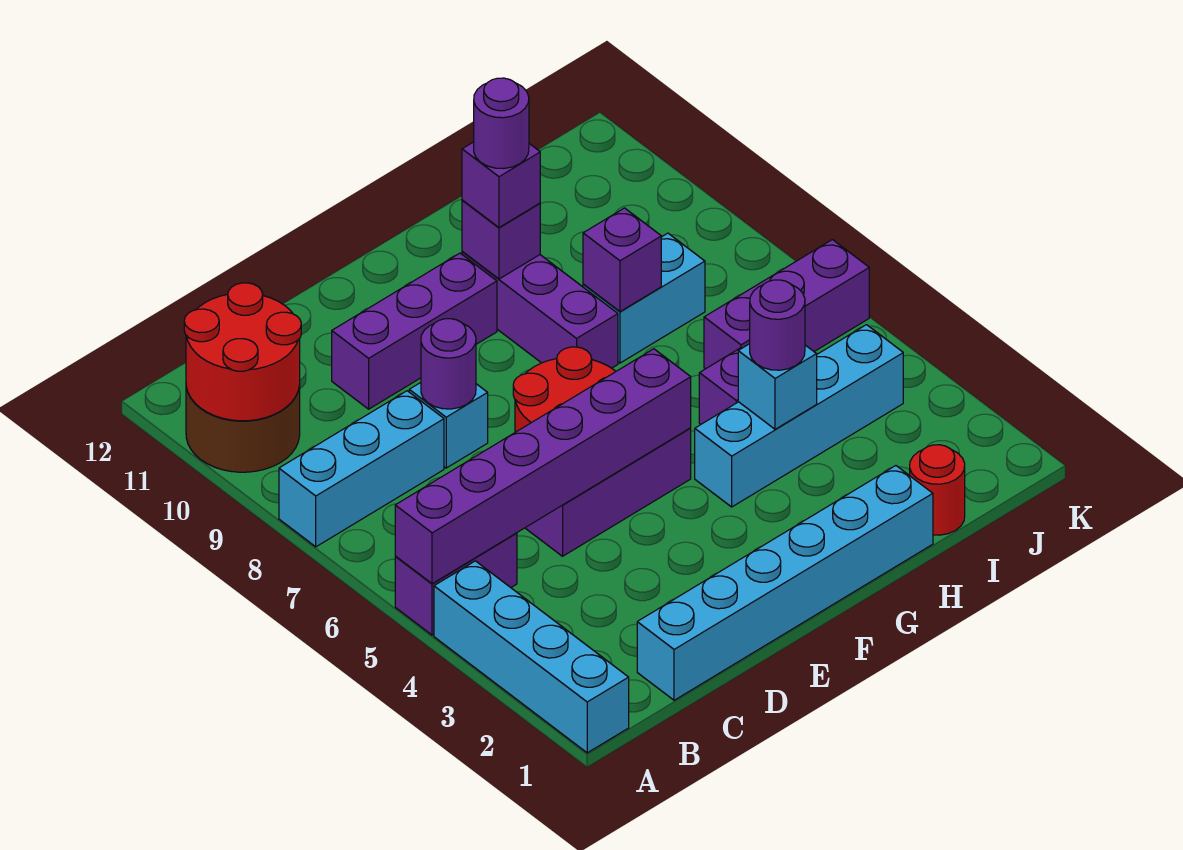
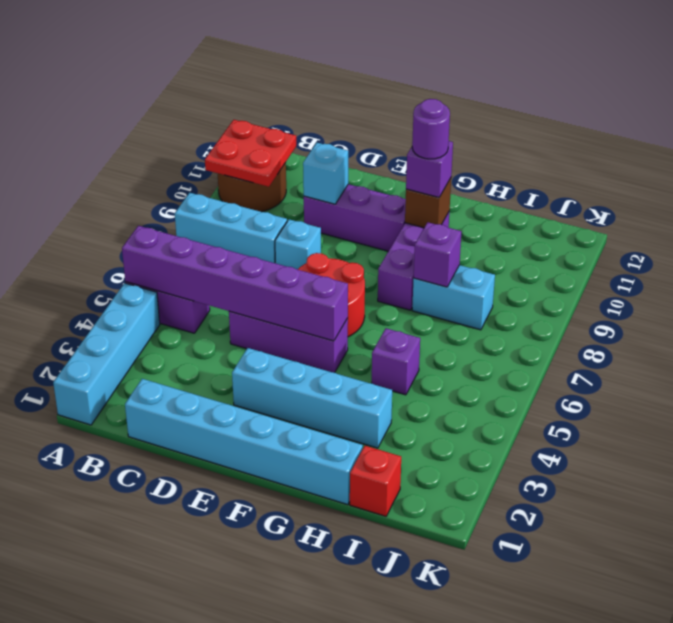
red round brick A10:B11 level 2 -> red plate A10:B11 level 2
purple round brick D8 level 2 -> none
cyan brick G4:J4 level 1 -> cyan brick E3:H3 level 1
purple brick G10 level 2 -> brown brick G10 level 2
cyan brick H4 level 2 -> cyan brick D10 level 2
purple round brick H4 level 3 -> none
red round brick I1 level 1 -> red brick I1 level 1
purple brick I6:K6 level 1 -> none

